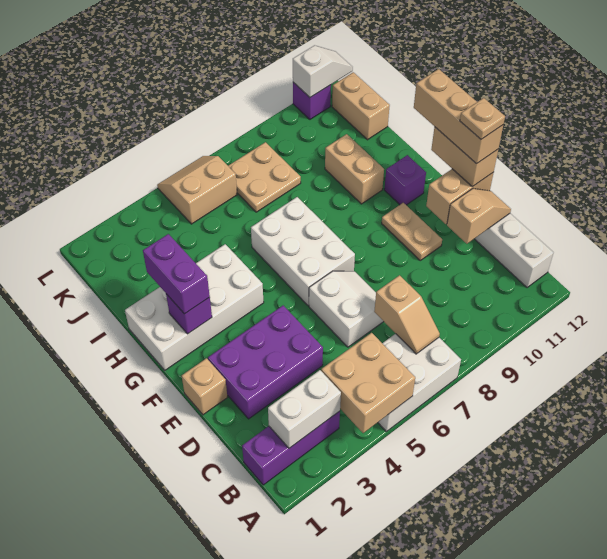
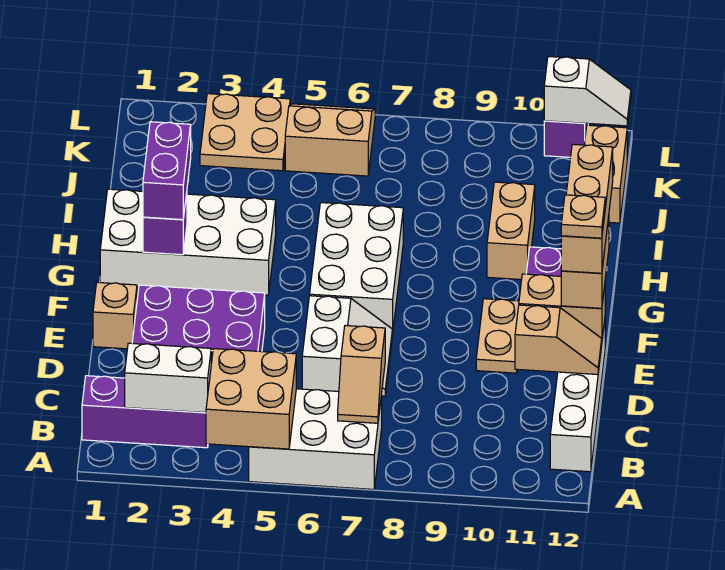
tan plate J7:K8 level 1 -> tan plate K3:L4 level 1

